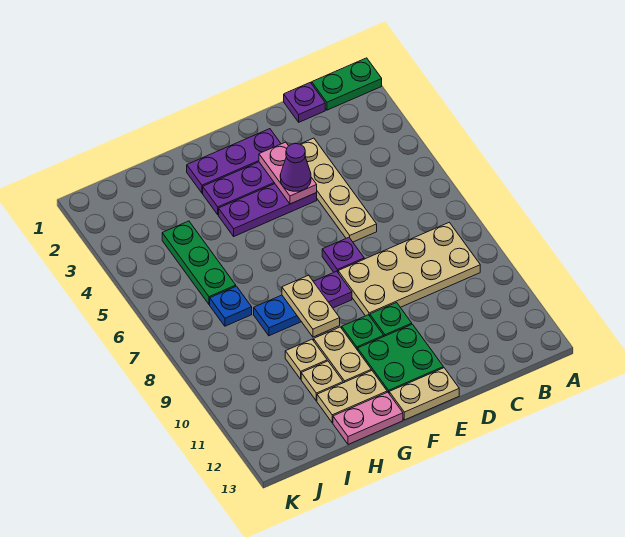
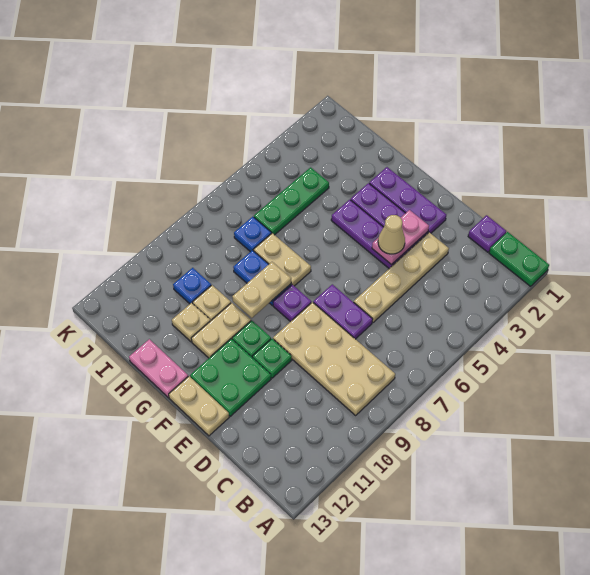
purple cone E4 level 3 -> tan cone E4 level 3
purple plate E7 level 1 -> purple plate D7:E7 level 1
tan plate G12:H12 level 1 -> tan plate G7:H7 level 1
none -> blue plate I10 level 1

